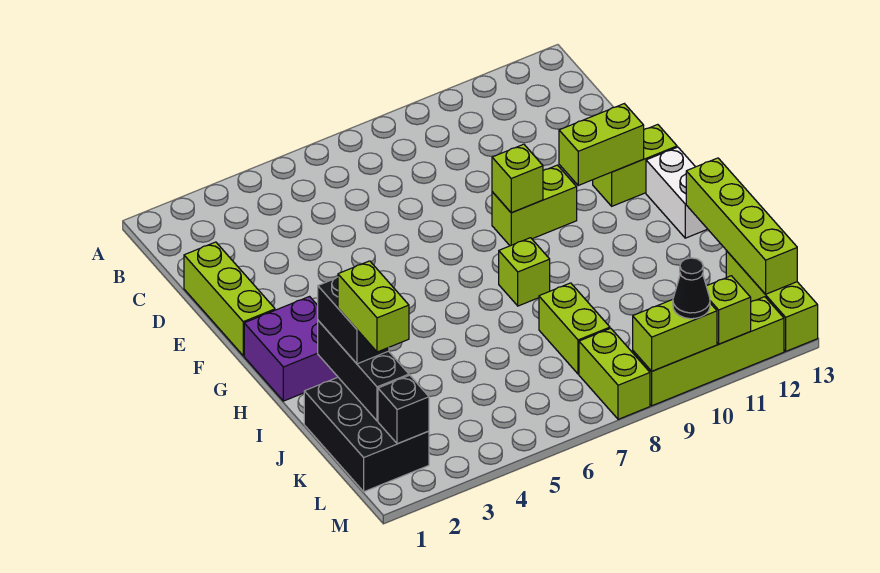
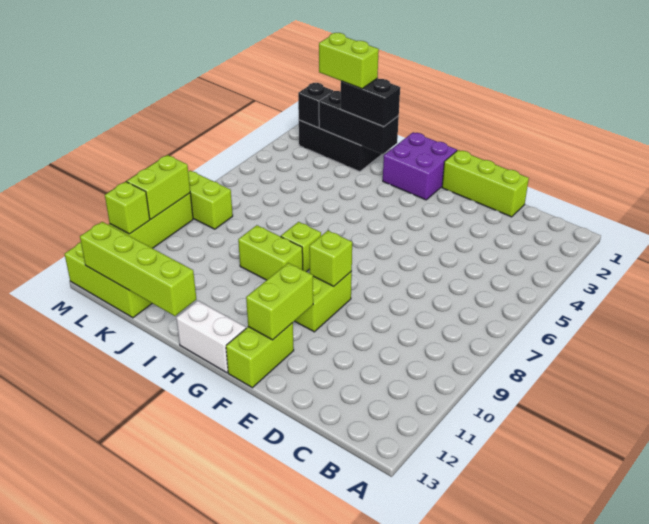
lime brick J8:K8 level 1 -> lime brick H9:I9 level 1
black cone M10 level 3 -> none

